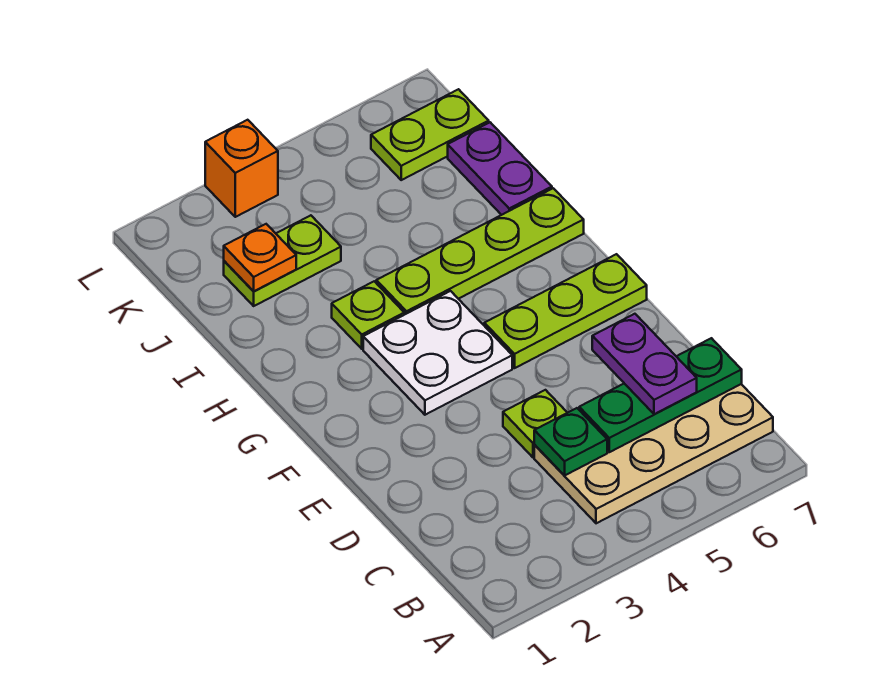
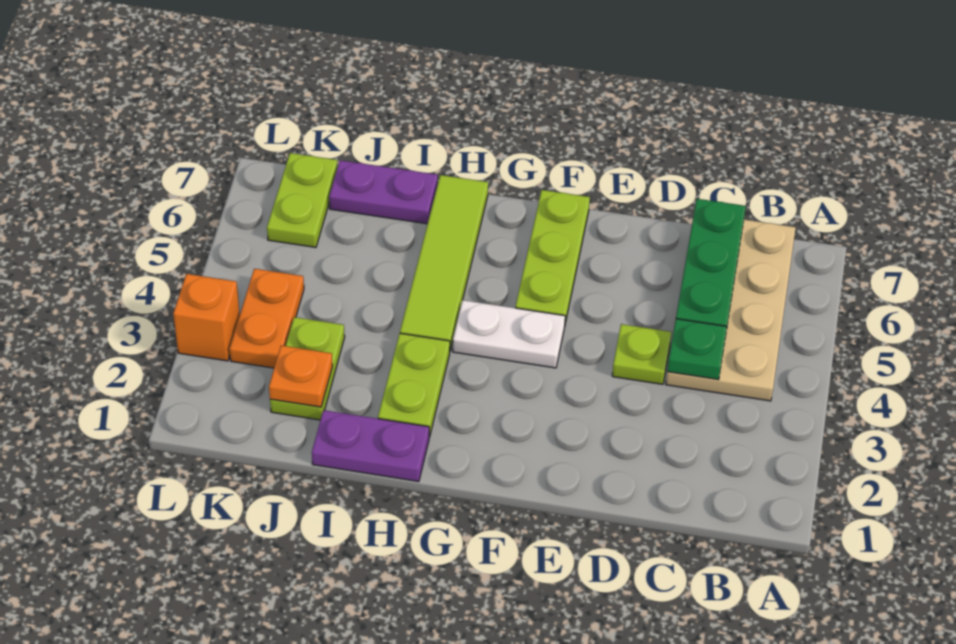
purple plate C6:D6 level 3 -> purple plate H1:I1 level 1
white plate F3:G4 level 1 -> white plate F4:G4 level 1
lime plate H3 level 1 -> lime plate H2:H3 level 1
lime plate H4:H7 level 1 -> lime tile H4:H7 level 1
none -> orange plate K3:K4 level 1

